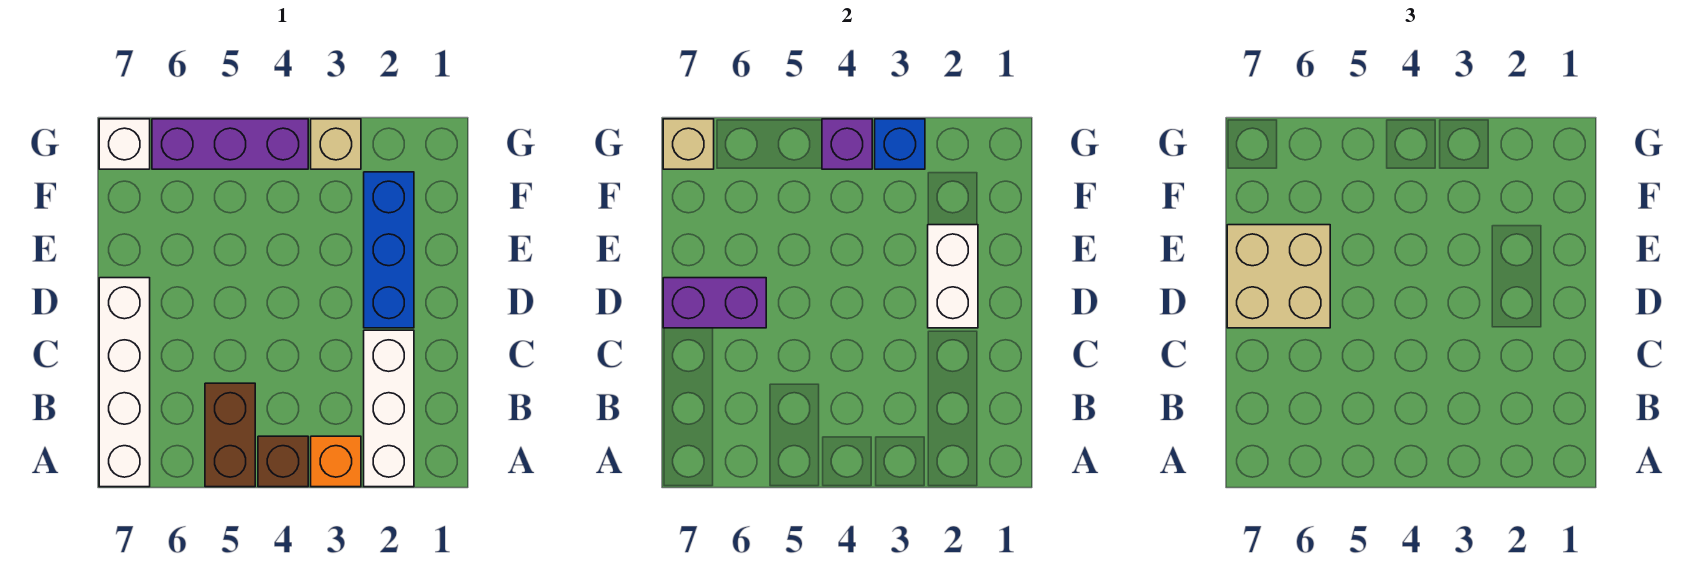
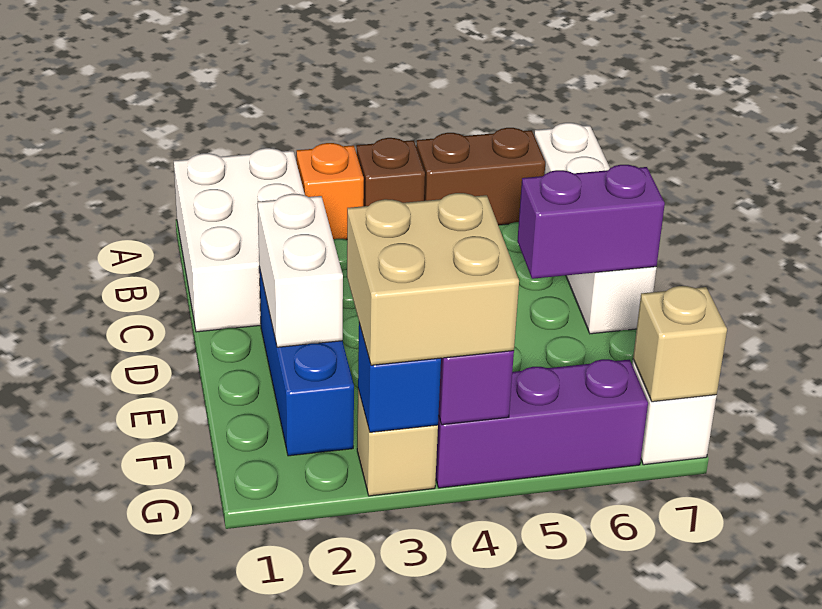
white brick A2:C2 level 1 -> white brick A1:C2 level 1
brown brick A5:B5 level 1 -> brown brick A5:A6 level 1
tan brick D6:E7 level 3 -> tan brick F3:G4 level 3

